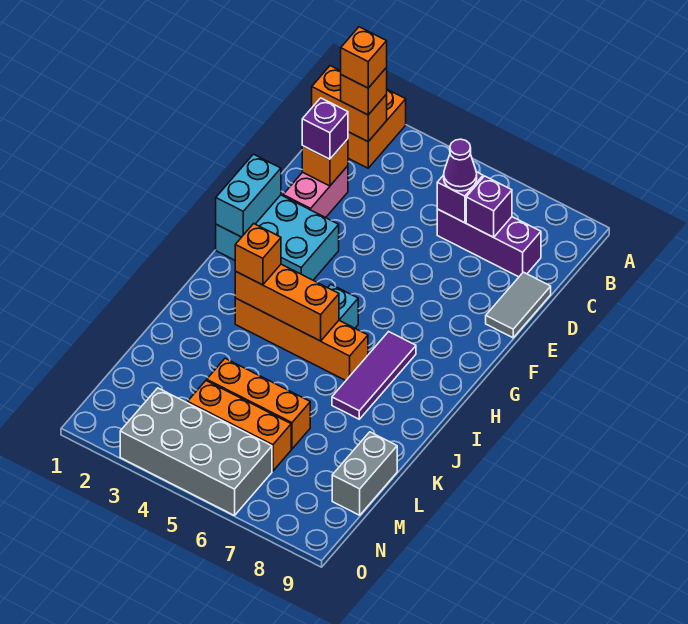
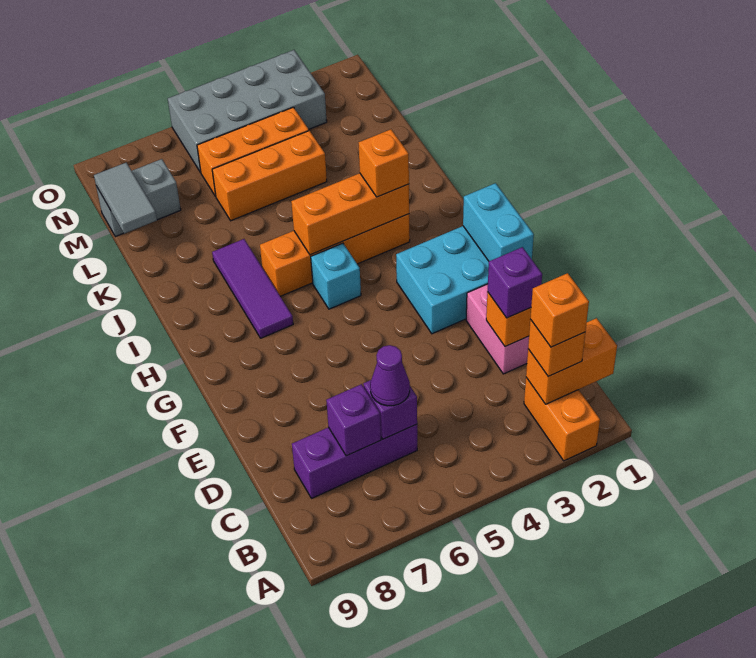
grey tile D9:E9 level 1 -> grey tile L9:M9 level 2
grey brick L9:M9 level 1 -> grey brick M8:M9 level 1

